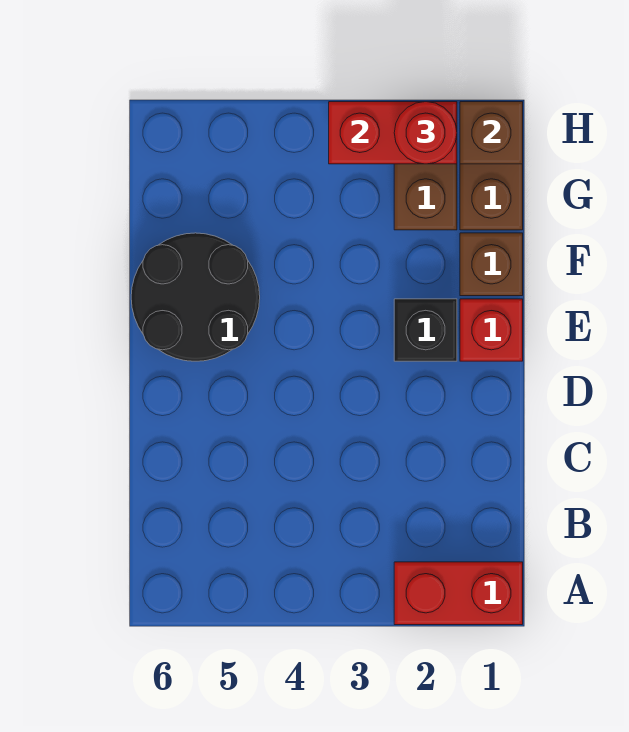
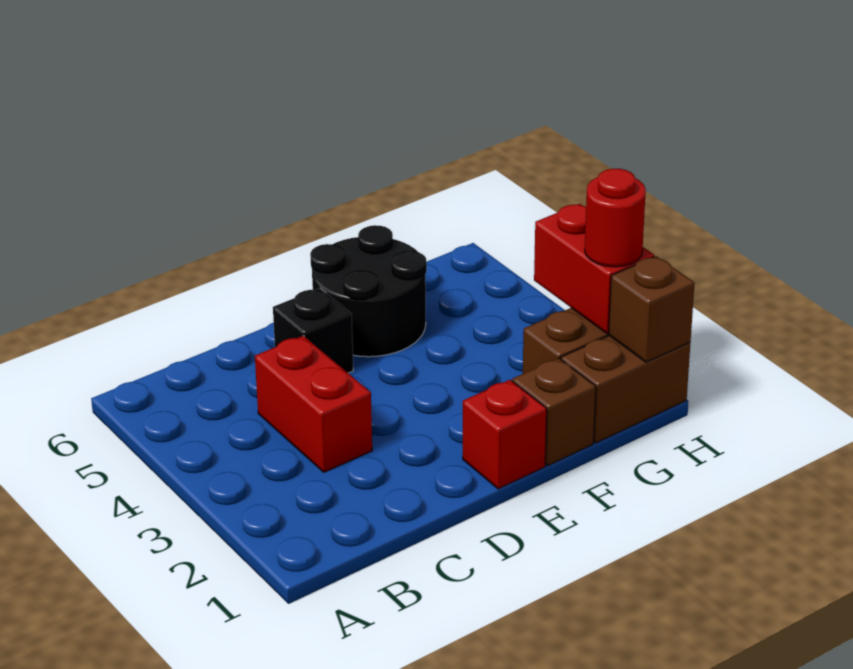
red brick A1:A2 level 1 -> red brick C3:C4 level 1
black brick E2 level 1 -> black brick D5 level 1

